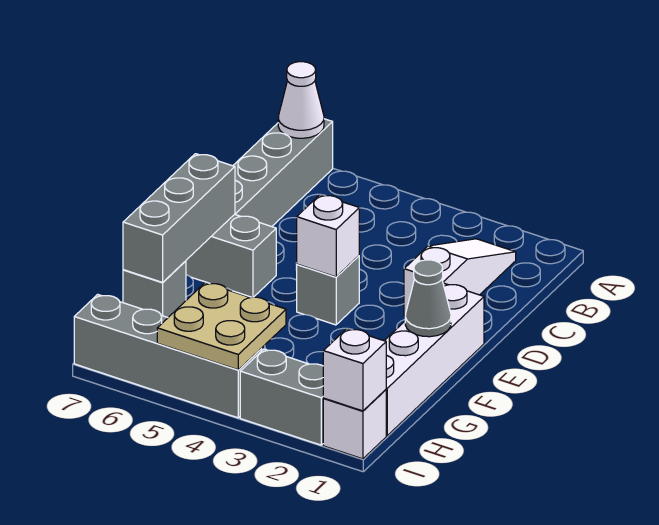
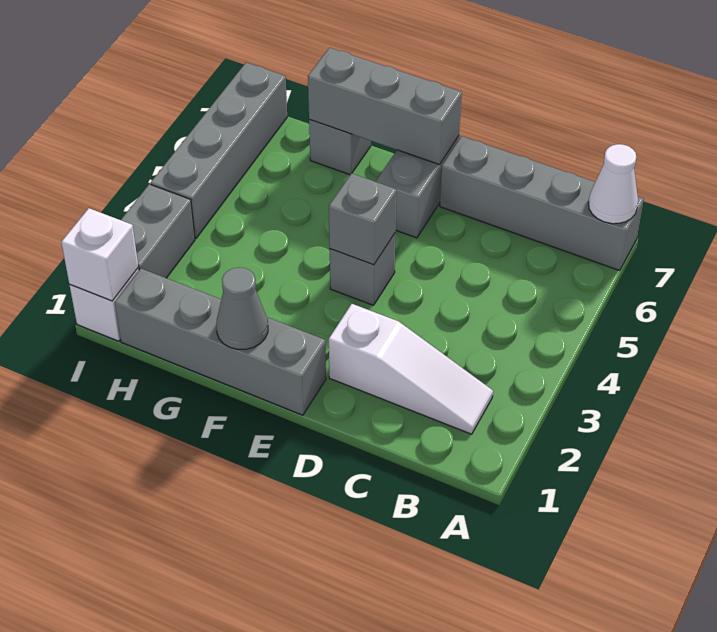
white brick E1:H1 level 1 -> grey brick E1:H1 level 1
white brick E4 level 2 -> grey brick E4 level 2
tan plate H4:I5 level 2 -> none

